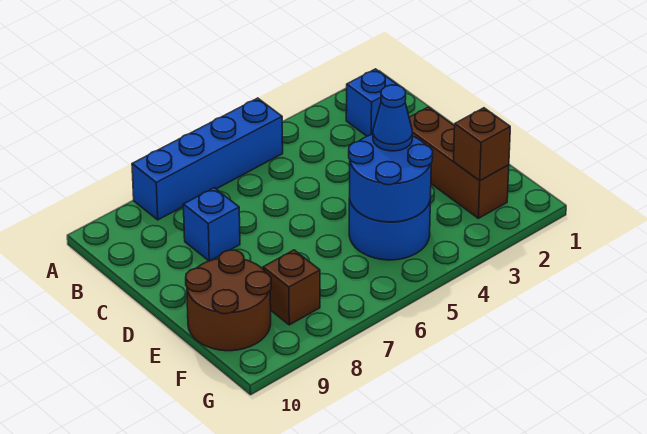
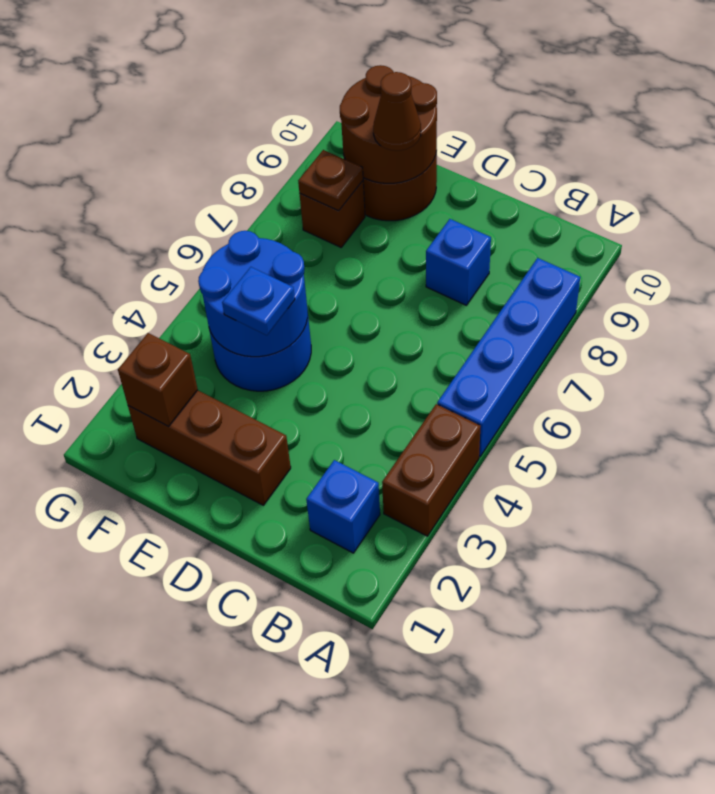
none -> brown brick A3:A4 level 1
blue cone E4 level 3 -> blue plate E4 level 3
none -> brown round brick E9:F10 level 2
none -> brown cone E9 level 3
none -> brown plate F8 level 2

